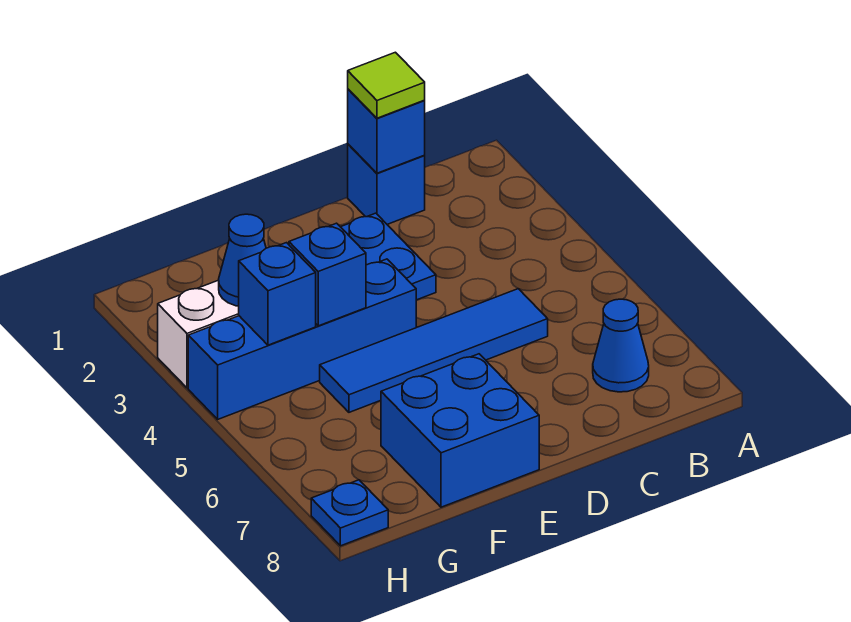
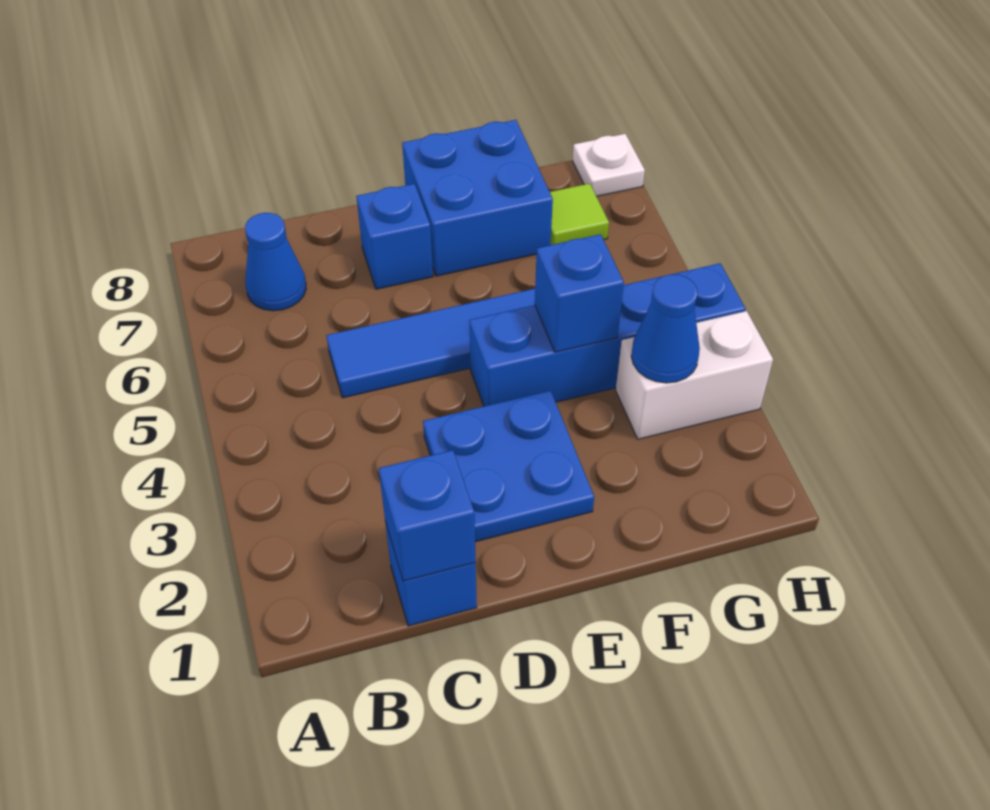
lime tile C1 level 3 -> lime tile G7 level 1
blue brick G4 level 2 -> blue brick D7 level 1
blue plate H8 level 1 -> white plate H8 level 1

